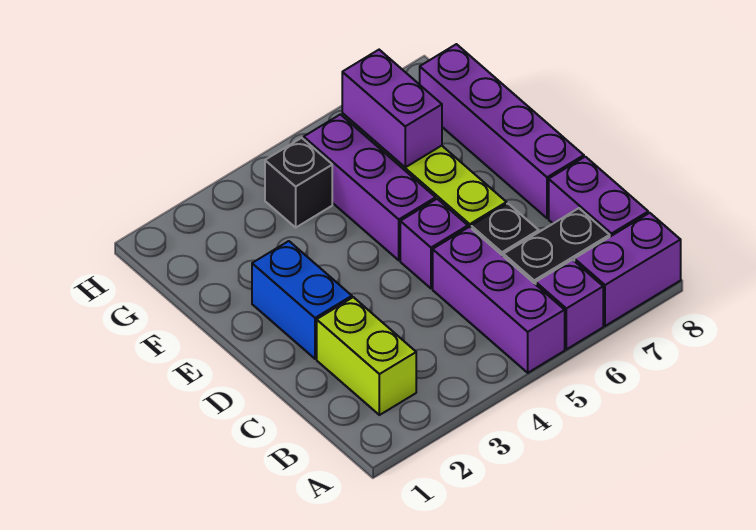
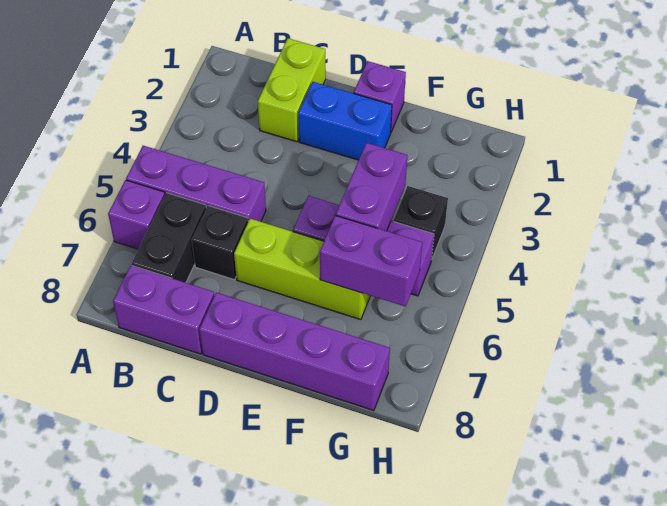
purple brick A7:A8 level 1 -> purple brick F4:F5 level 2
lime brick B2:C2 level 1 -> lime brick C1:C2 level 1
purple brick D5 level 1 -> purple brick E1 level 1

